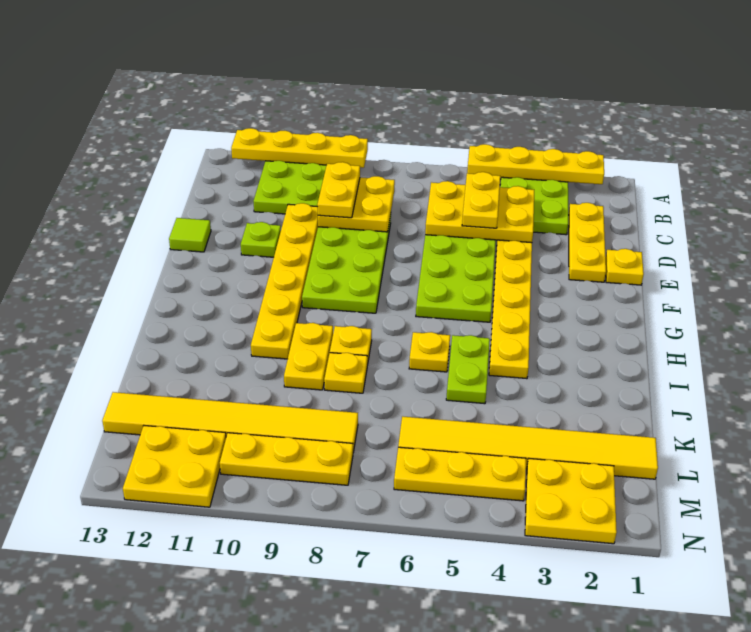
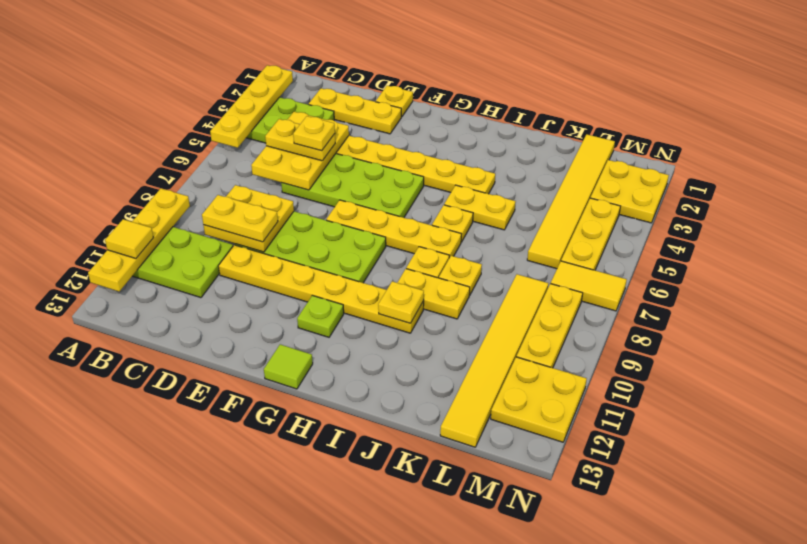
none -> yellow tile A11 level 3
none -> yellow plate D5 level 4
lime plate E11 level 1 -> lime plate G11 level 1
lime tile E13 level 1 -> lime tile G13 level 1
none -> yellow plate F7:I7 level 1
lime plate I5:J5 level 1 -> yellow plate I5:J5 level 1
none -> yellow plate I10 level 2
none -> yellow tile M7:N7 level 1

